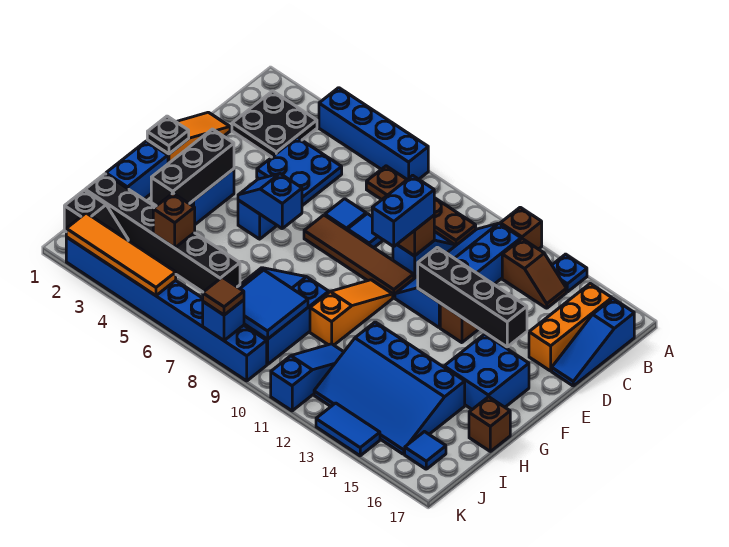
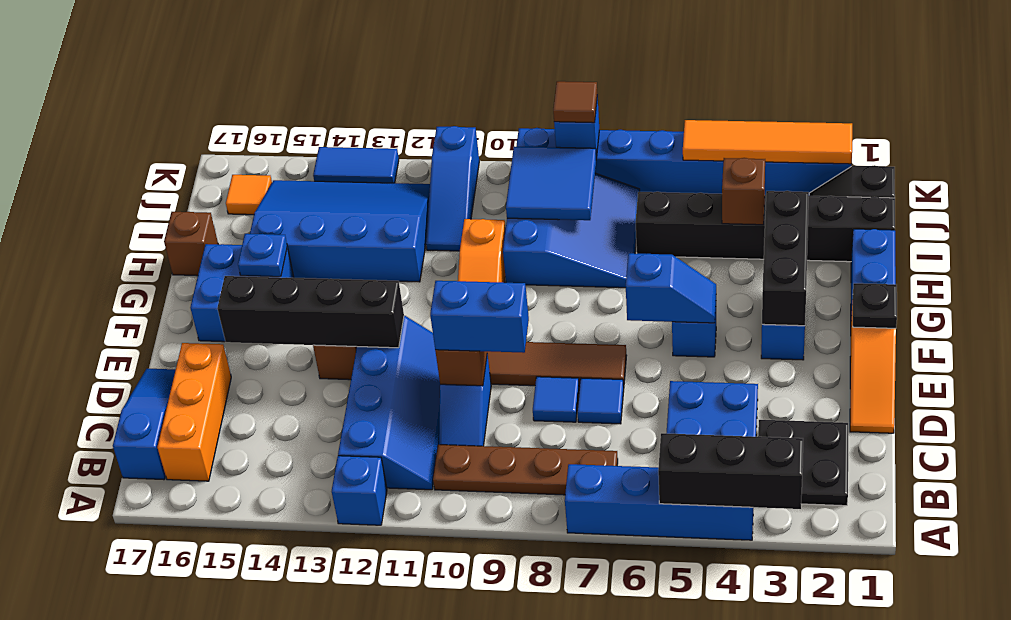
none -> black brick A3:A5 level 2
brown brick A12 level 1 -> blue brick A12 level 1
blue plate A14 level 1 -> blue plate G15 level 2
brown slope B13:B14 level 1 top 13 -> none
blue brick D10:E10 level 3 -> blue brick D9:D10 level 3
blue tile J16 level 1 -> orange tile J16 level 1

